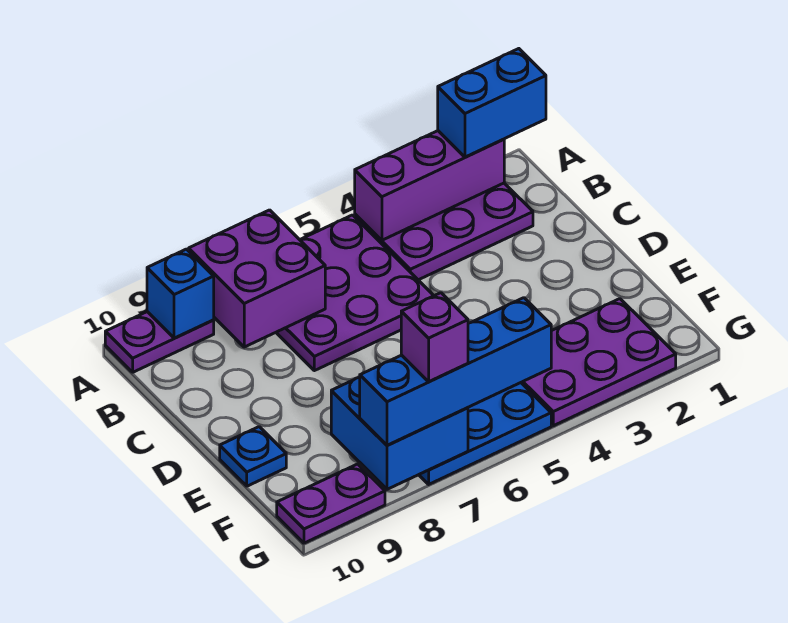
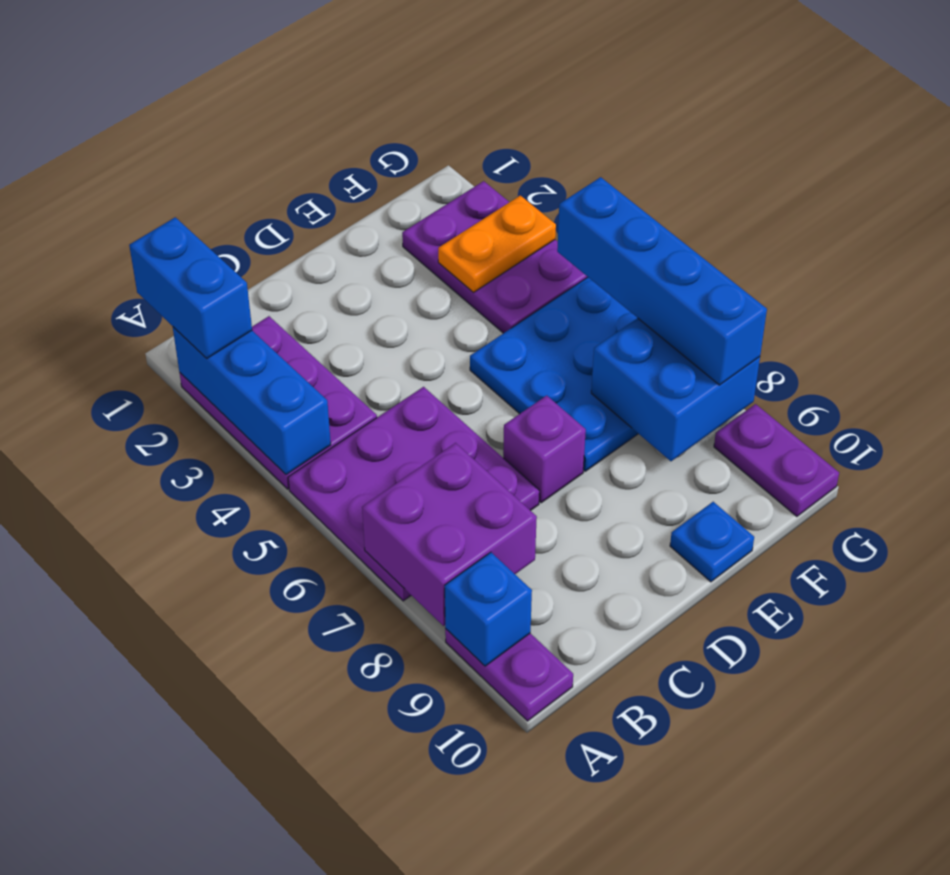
purple brick A2:A4 level 2 -> blue brick A2:A4 level 2
none -> orange plate F3:G3 level 2
purple brick G7 level 4 -> purple brick D7 level 1

